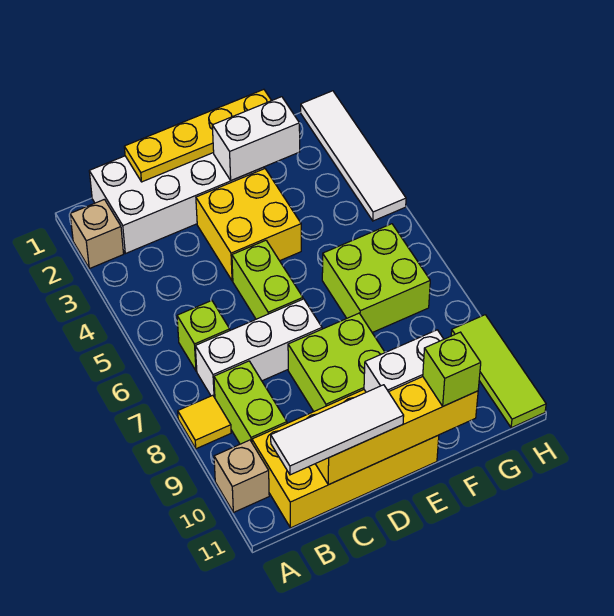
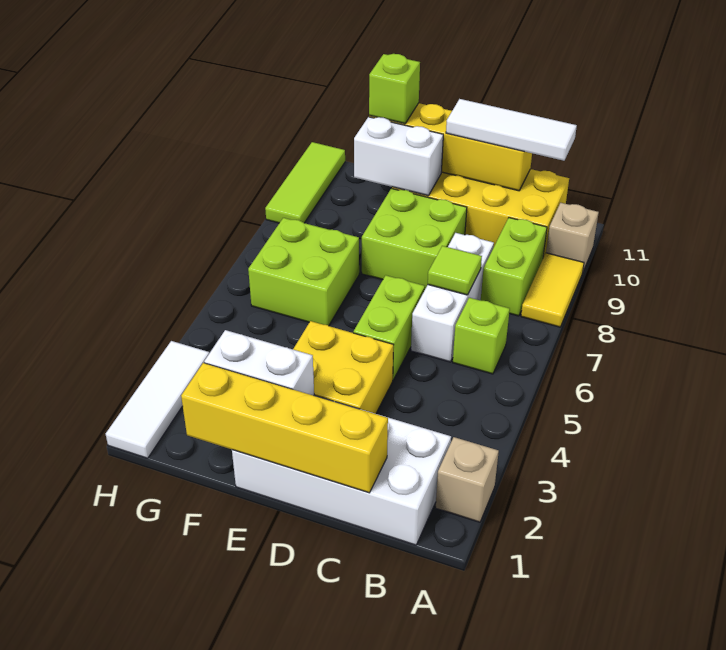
yellow tile A8 level 1 -> yellow tile A8:A9 level 1
white brick B7:D7 level 1 -> white brick C6:C8 level 1
yellow plate C1:F1 level 2 -> yellow brick C1:F1 level 2
none -> lime tile C7 level 2
white tile H1:H4 level 1 -> white tile H1:H3 level 1

